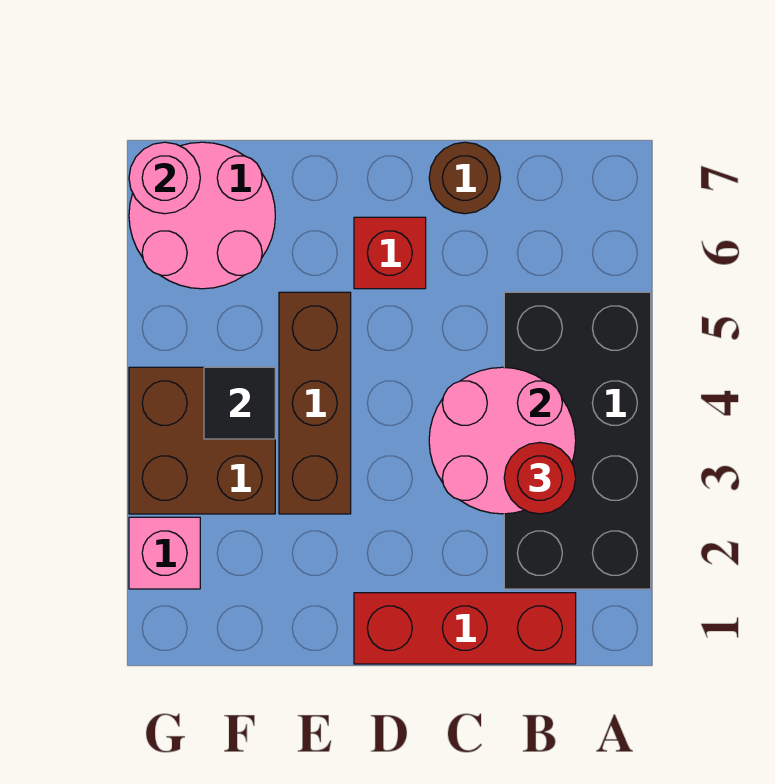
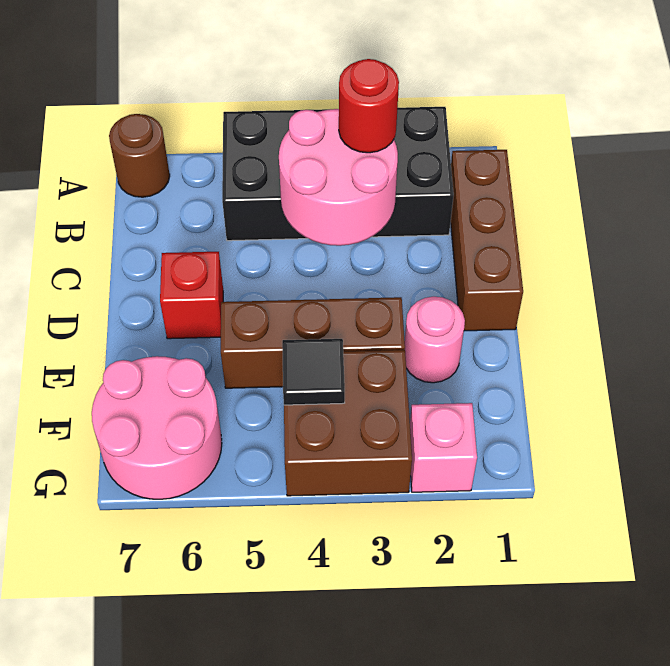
red brick B1:D1 level 1 -> brown brick B1:D1 level 1
brown round brick C7 level 1 -> brown round brick A7 level 1
pink round brick G7 level 2 -> pink round brick E2 level 1

